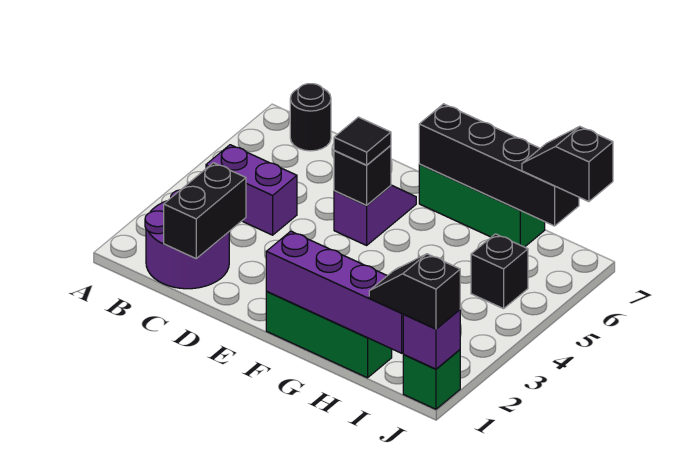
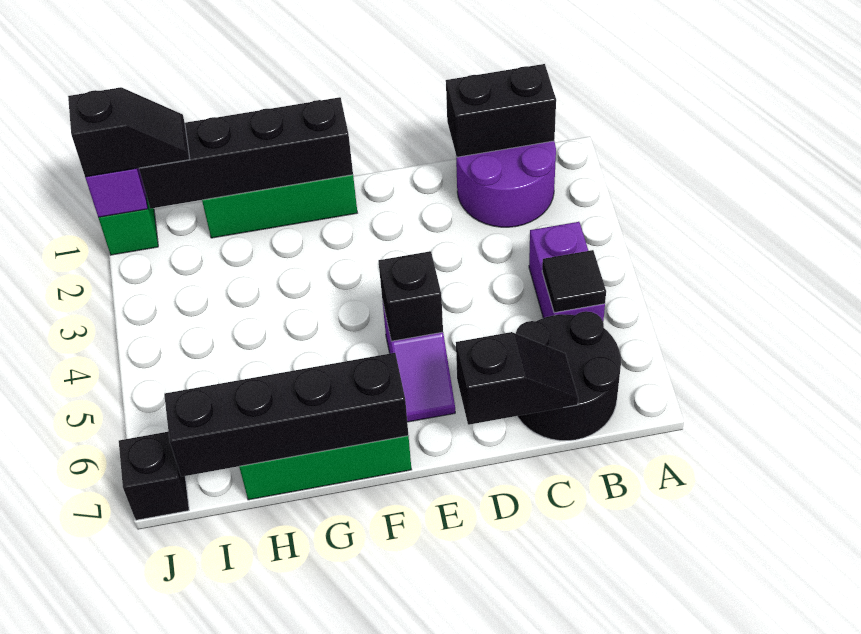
purple brick B4:C4 level 1 -> purple brick B4:B5 level 1
black round brick B7 level 1 -> black round brick B6:C7 level 1
black brick C1:C2 level 2 -> black brick B1:C1 level 2
black tile E5 level 3 -> black tile B5 level 2
purple brick F1:I1 level 2 -> black brick F1:I1 level 2
black brick I5 level 1 -> black brick J7 level 1
black slope I7:J7 level 3 top J -> black slope C7:D7 level 2 top D

